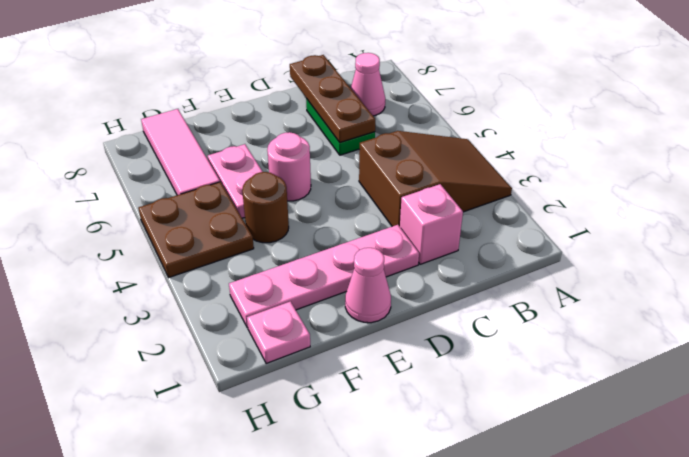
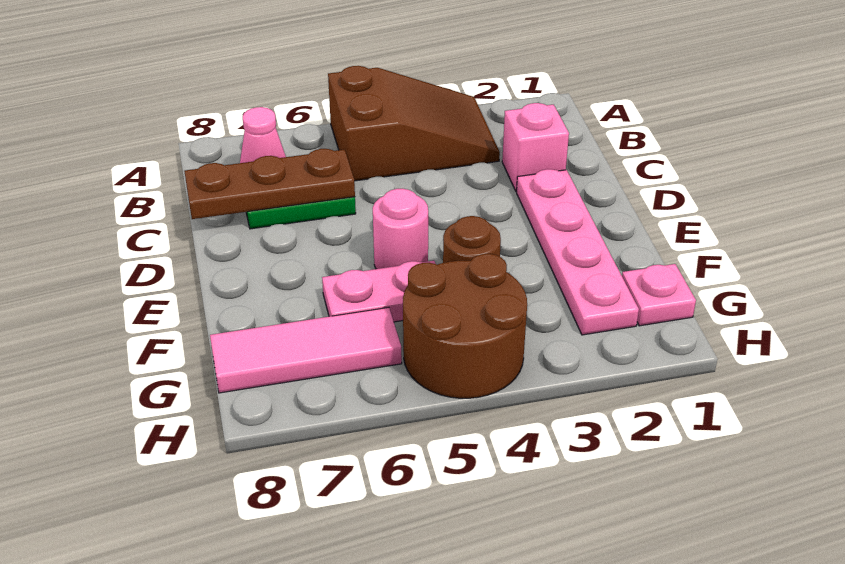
brown slope A3:C4 level 1 top C -> brown slope A3:B5 level 1 top 5
pink cone E1 level 1 -> none
brown plate G4:H5 level 1 -> brown round brick G4:H5 level 1

